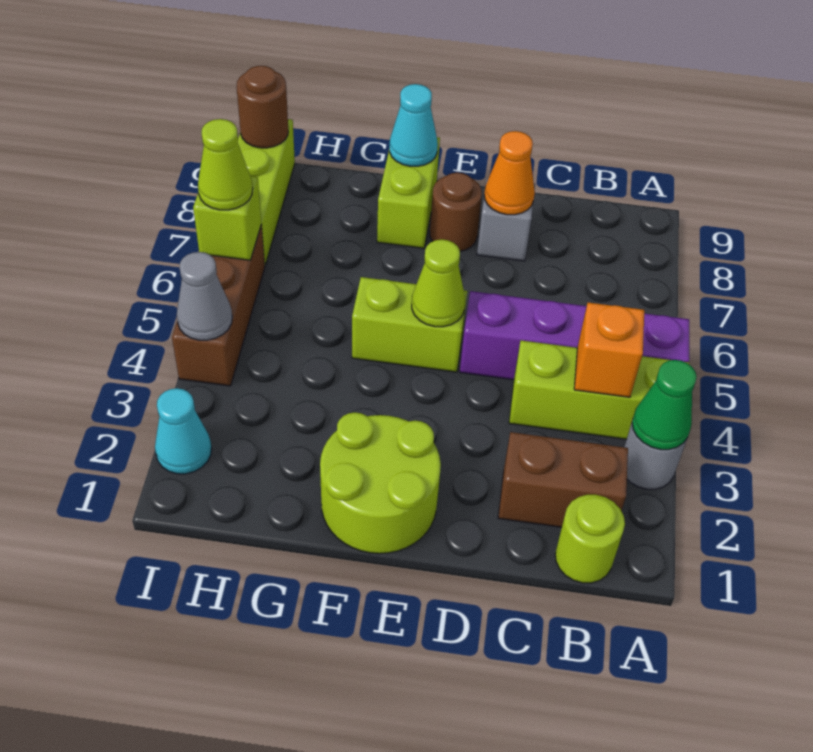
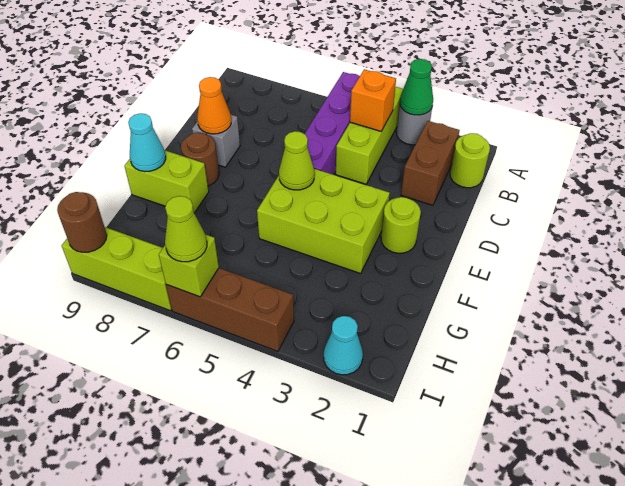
lime round brick E1:F2 level 1 -> lime round brick E2 level 1
lime brick E5:F5 level 1 -> lime brick E3:F5 level 1
grey cone I4 level 2 -> none

